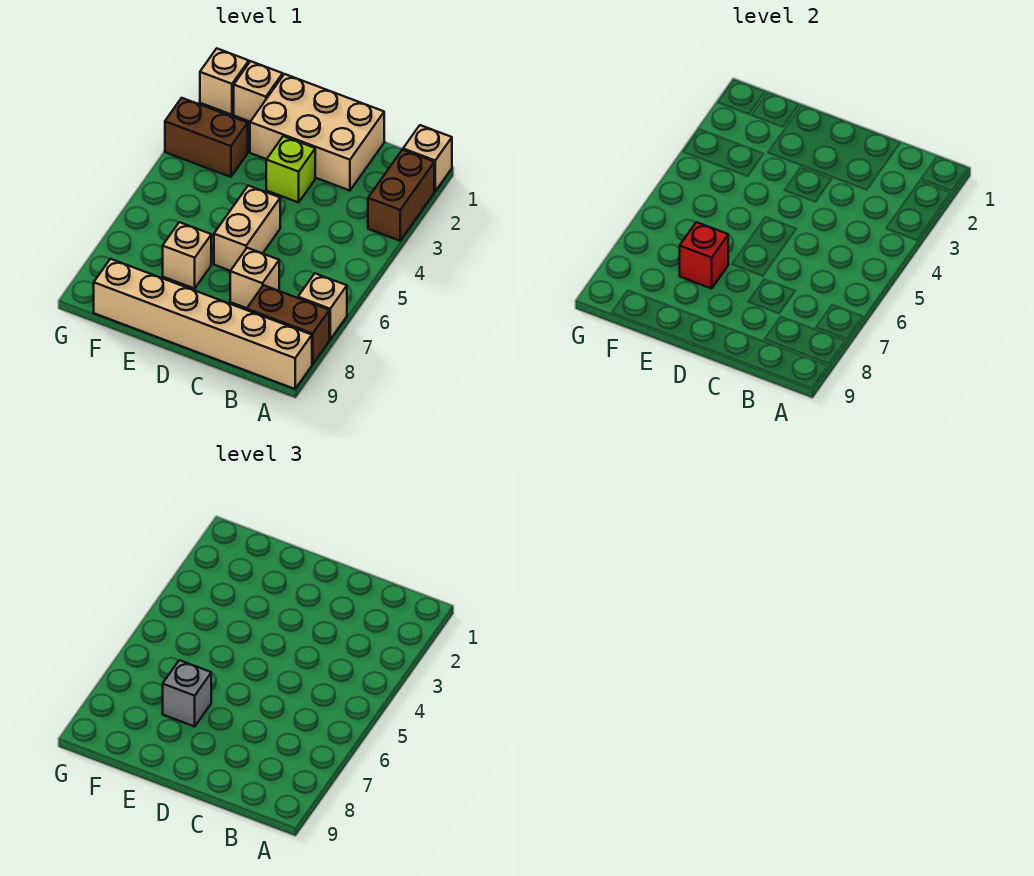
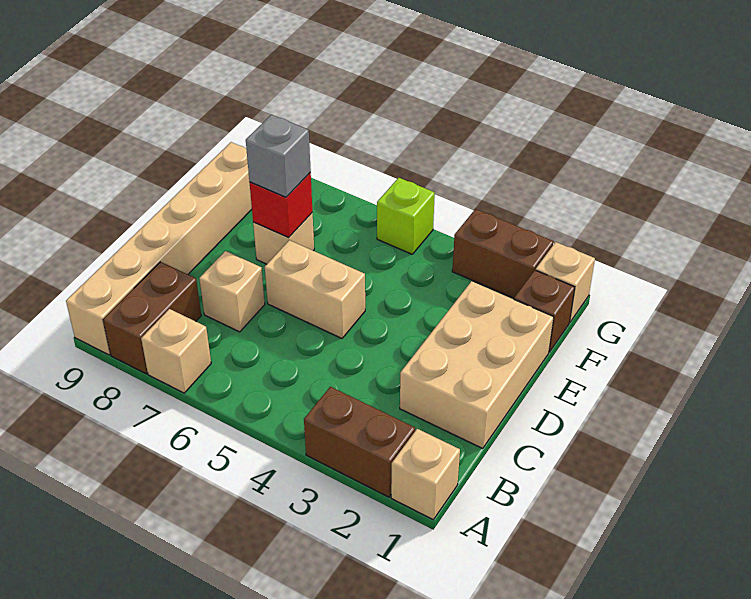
lime brick D3 level 1 -> lime brick G5 level 1
tan brick F1 level 1 -> brown brick F1 level 1
brown brick F3:G3 level 1 -> brown brick G2:G3 level 1

